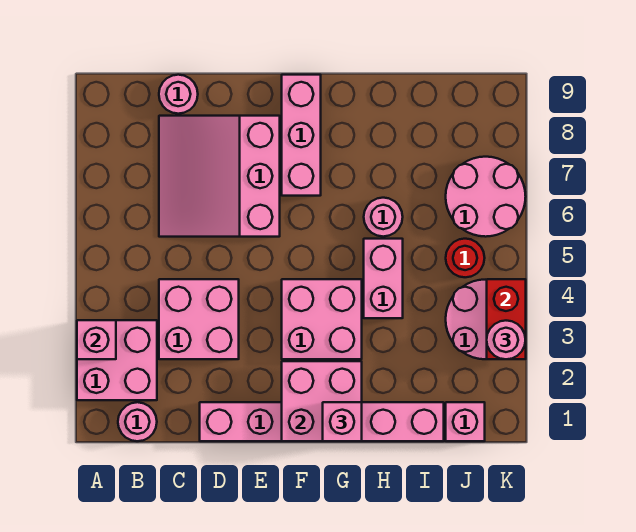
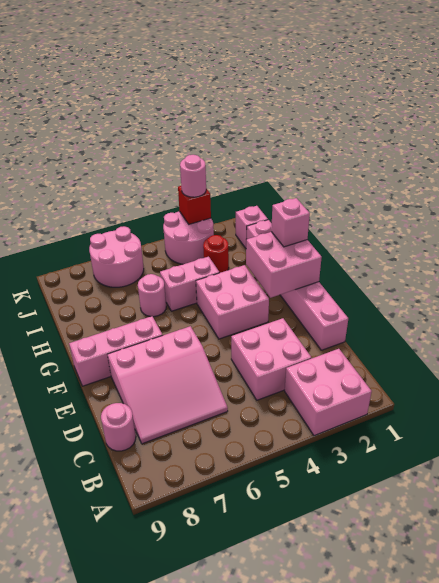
pink brick A3 level 2 -> none
pink round brick B1 level 1 -> none
red round brick J5 level 1 -> red round brick I3 level 1
red brick K3:K4 level 2 -> red brick K3 level 2

